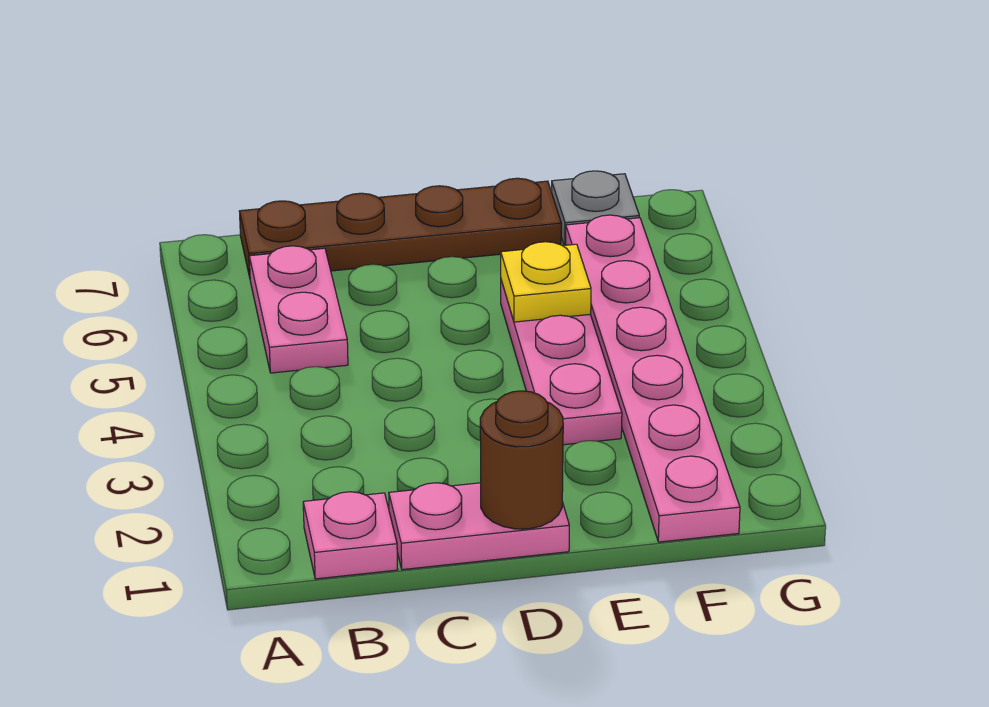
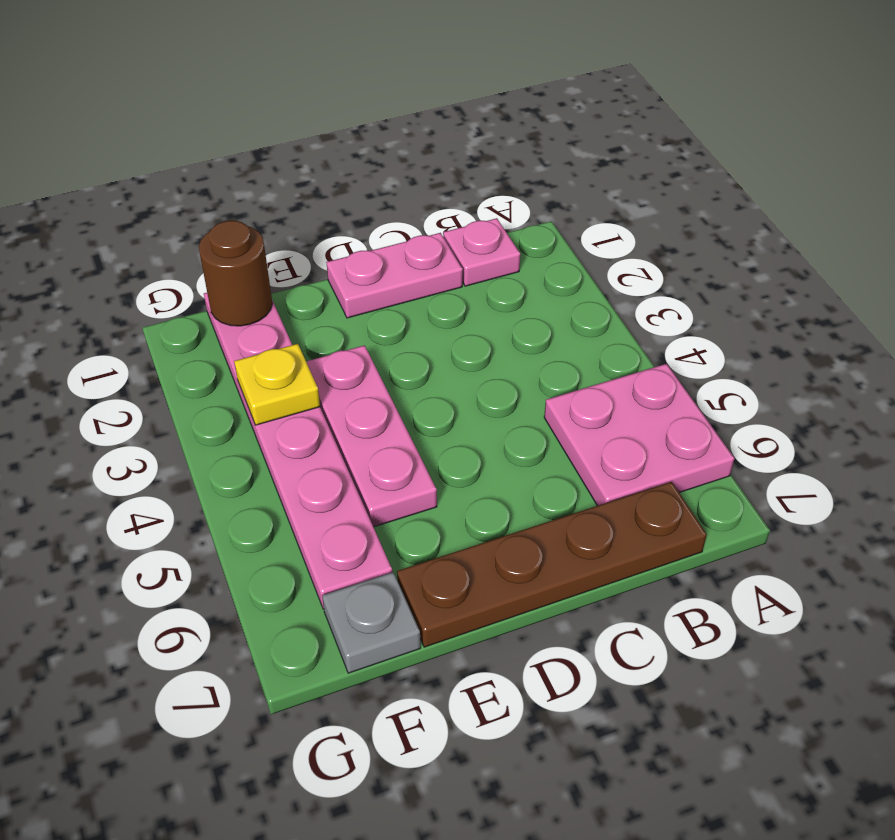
pink plate B5:B6 level 1 -> pink plate A5:B6 level 1
brown round brick D1 level 2 -> brown round brick F1 level 2
yellow plate E5 level 2 -> yellow plate F3 level 2

